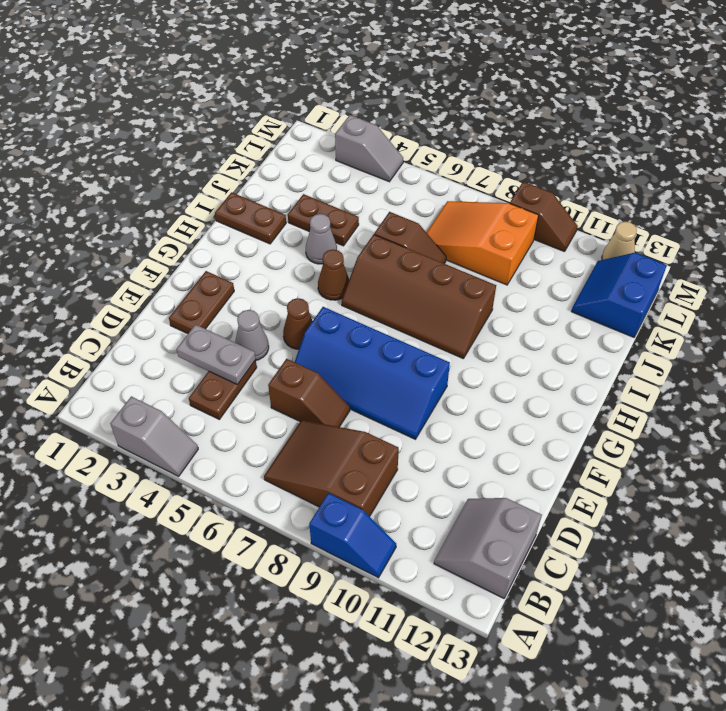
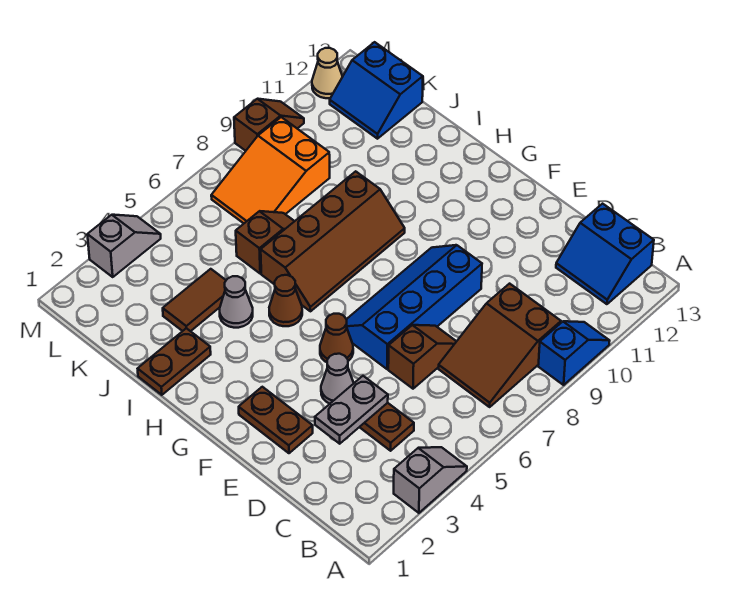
grey slope B12:C13 level 1 top 13 -> blue slope B12:C13 level 1 top 13
blue slope E6:F9 level 1 top F -> blue slope E6:F9 level 1 top E
brown plate J3:J4 level 1 -> brown tile J3:J4 level 1

